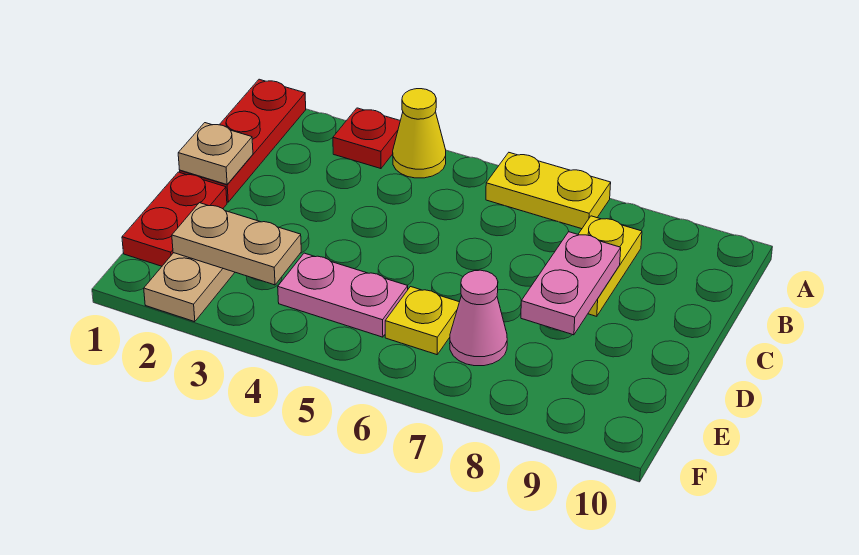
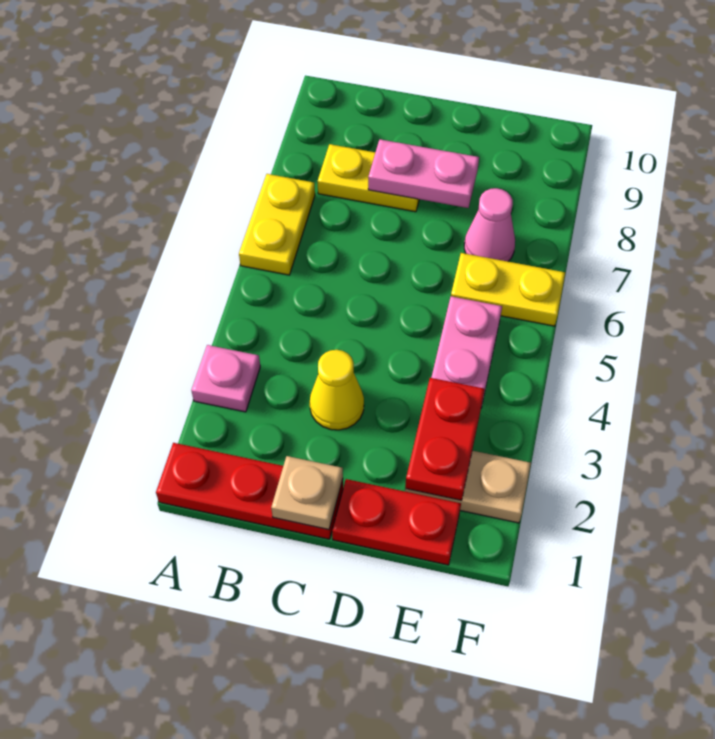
red plate A3 level 1 -> pink plate A3 level 1
yellow cone A4 level 1 -> yellow cone C3 level 1
tan plate E2:E3 level 2 -> red plate E2:E3 level 2
yellow plate E6 level 1 -> yellow plate E6:F6 level 1

